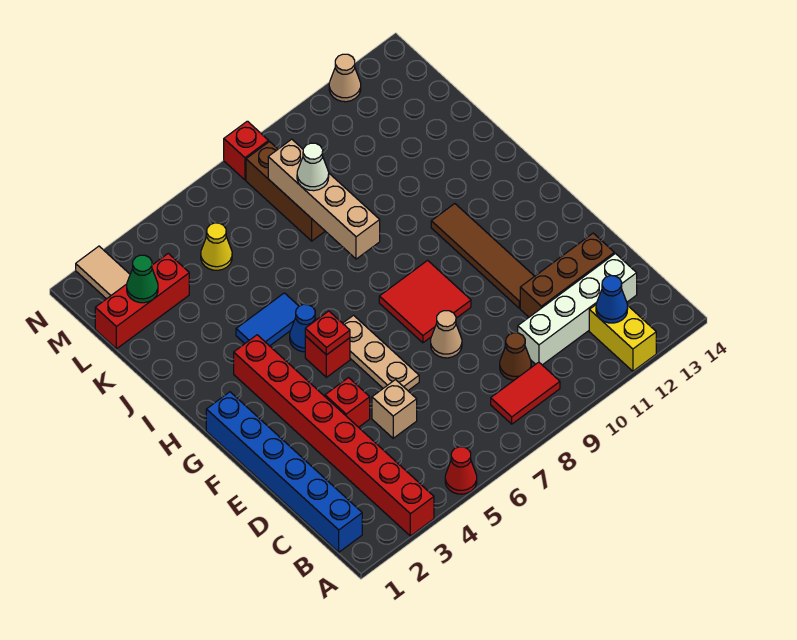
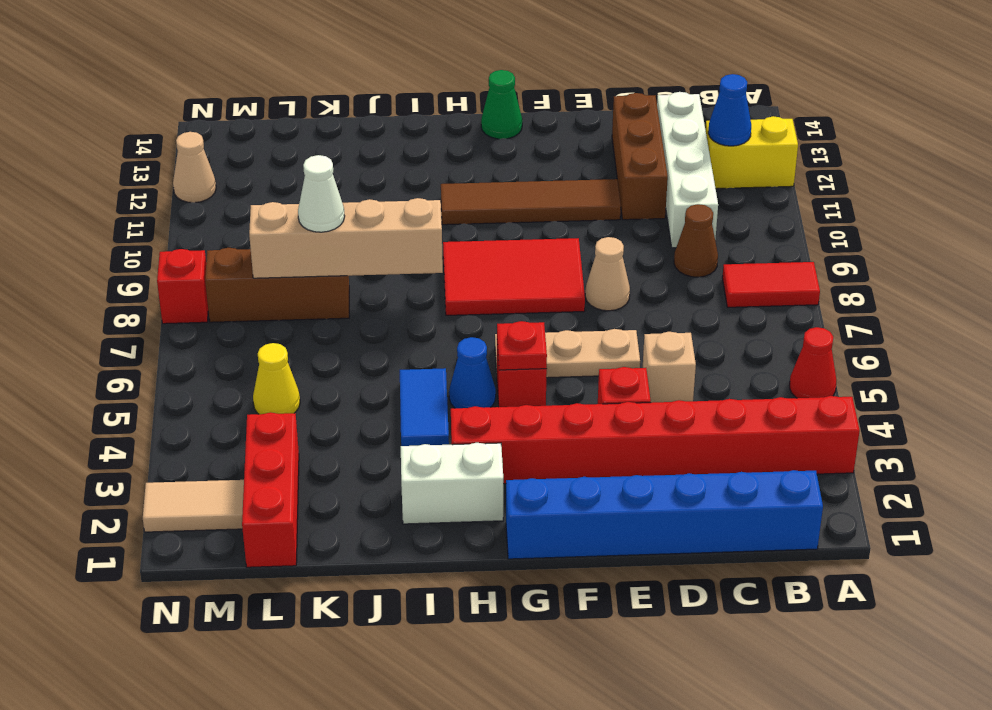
red tile B8:B9 level 1 -> red tile A8:B8 level 1
red tile F8:G9 level 1 -> red tile F8:H9 level 1
none -> white brick H2:I2 level 1
green cone L2 level 2 -> green cone G14 level 1

